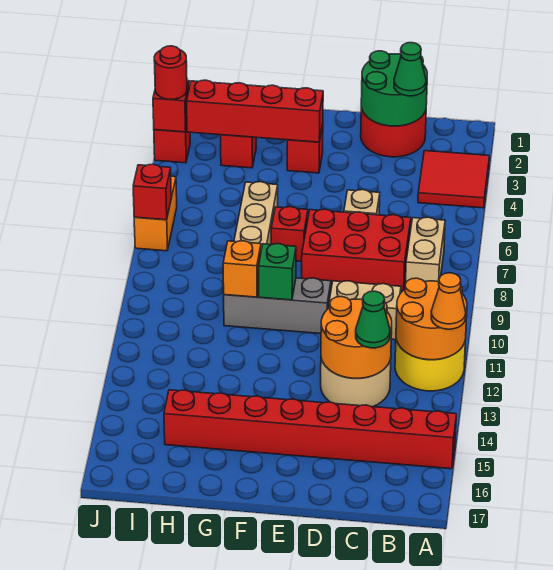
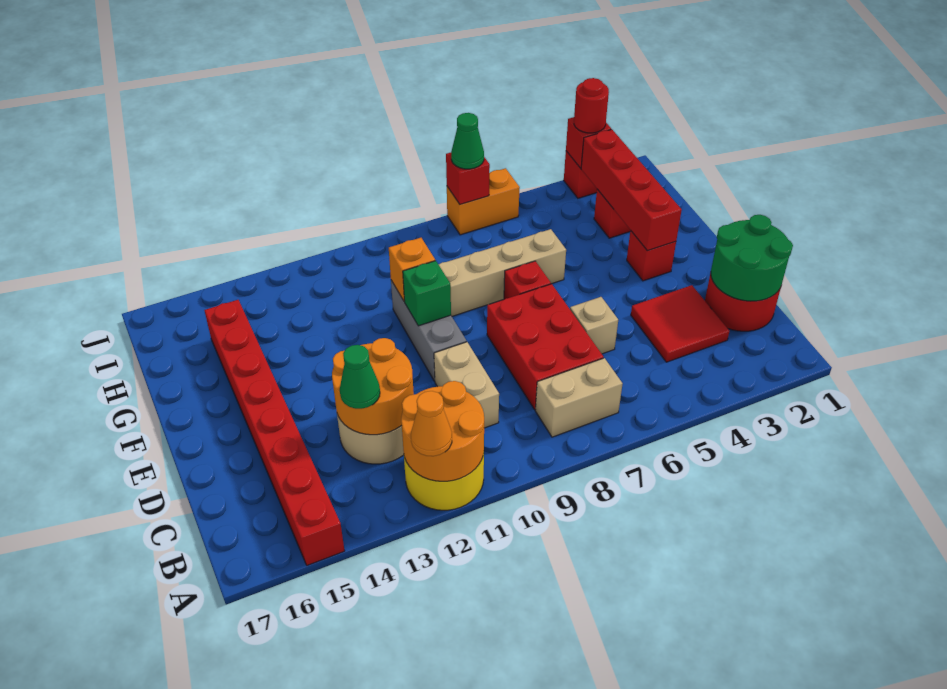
red tile A3:B4 level 1 -> red tile C3:D4 level 1
green cone C2 level 3 -> green cone J7 level 3

